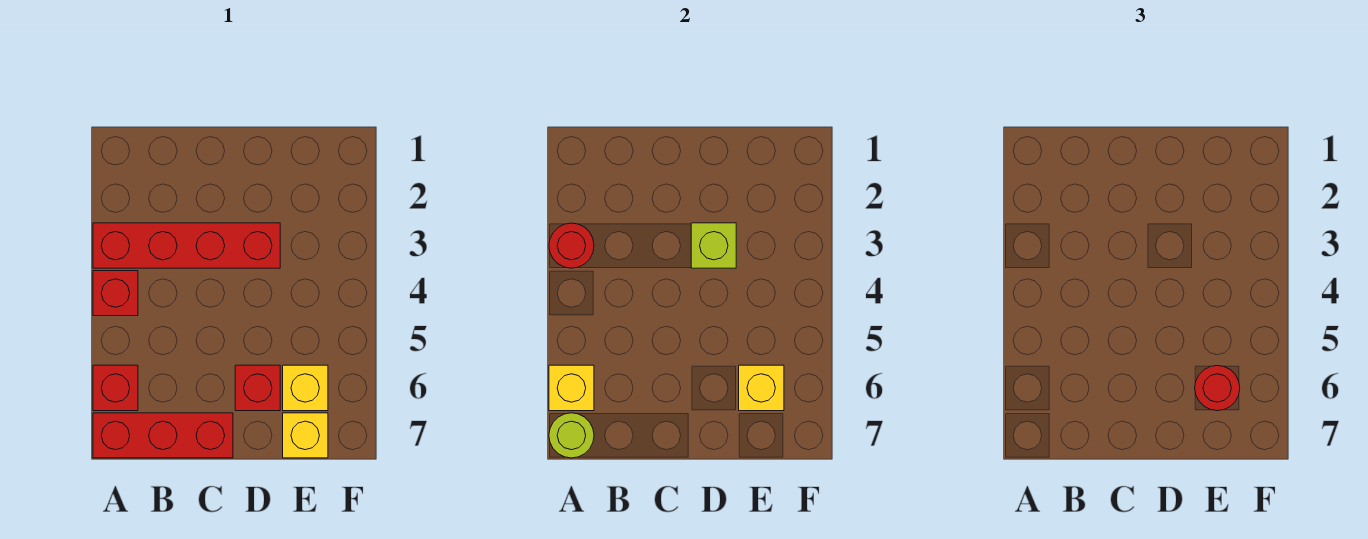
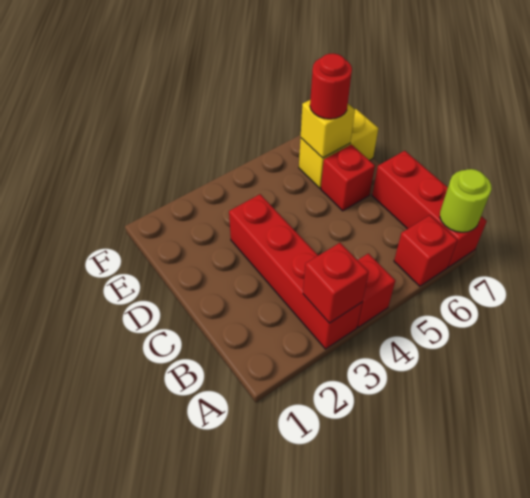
red round brick A3 level 2 -> red brick A3 level 2
yellow brick A6 level 2 -> none
lime brick D3 level 2 -> none

